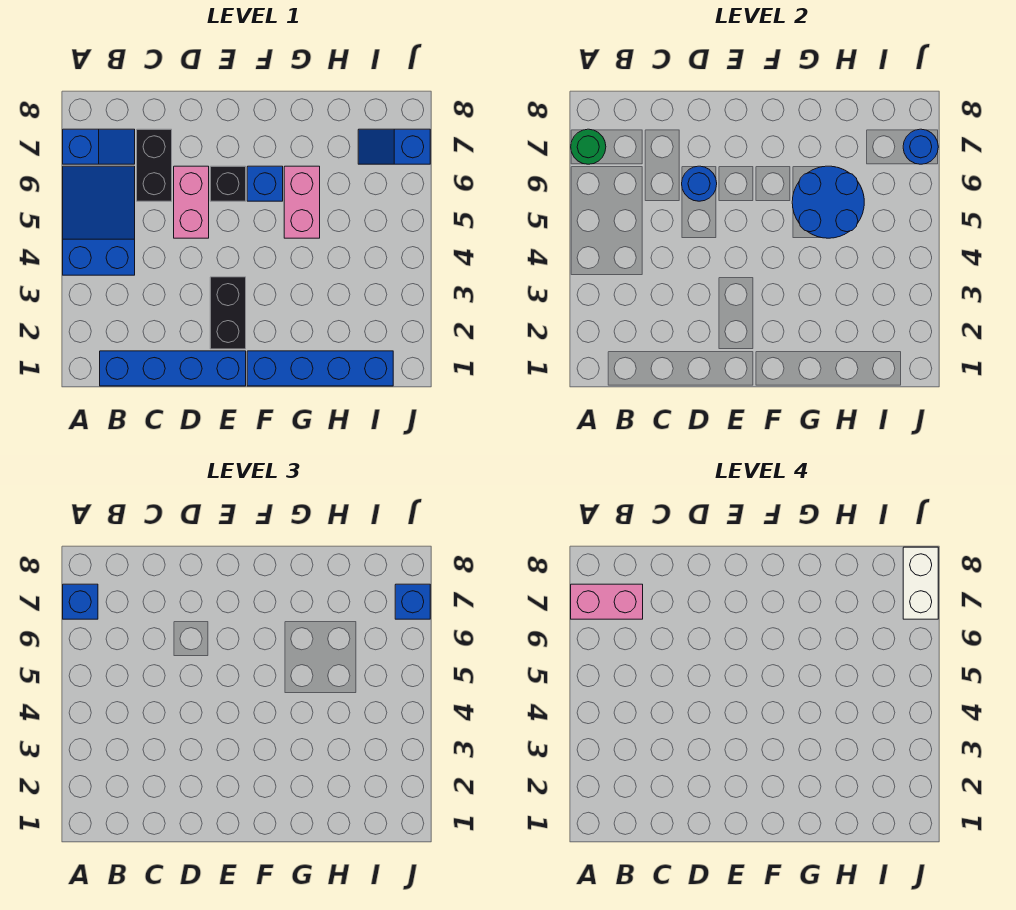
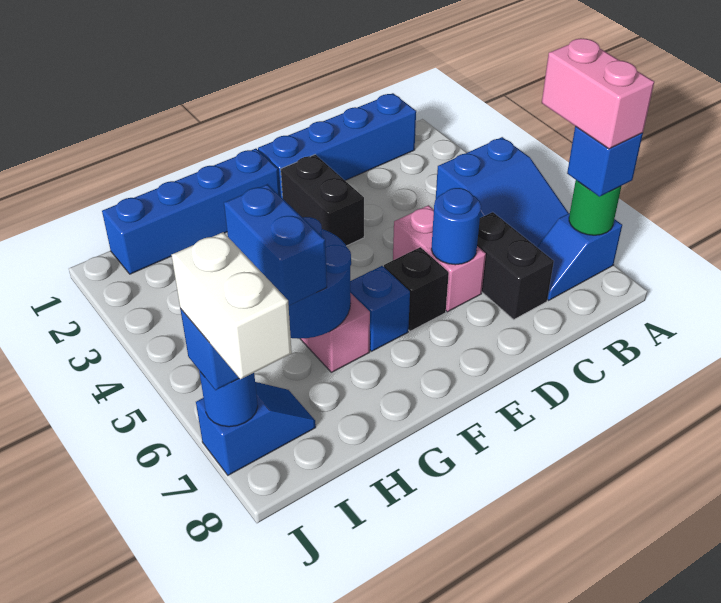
pink brick A7:B7 level 4 -> pink brick A6:A7 level 4
none -> blue brick H5:H6 level 3

